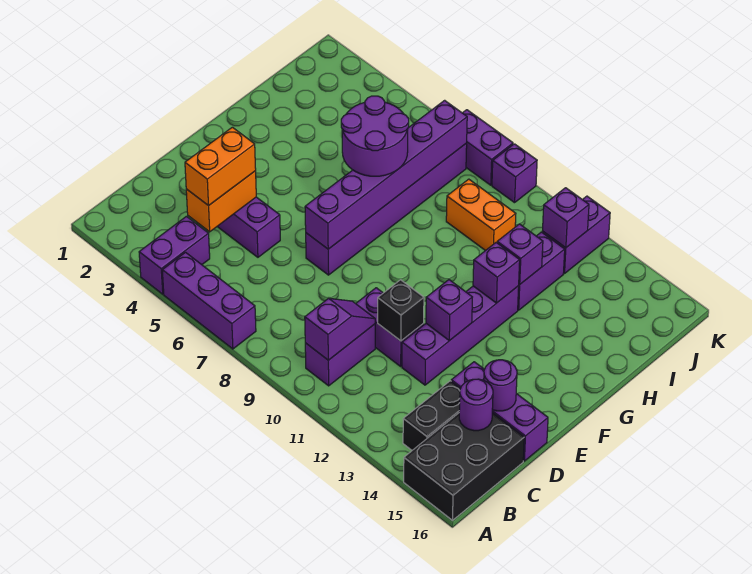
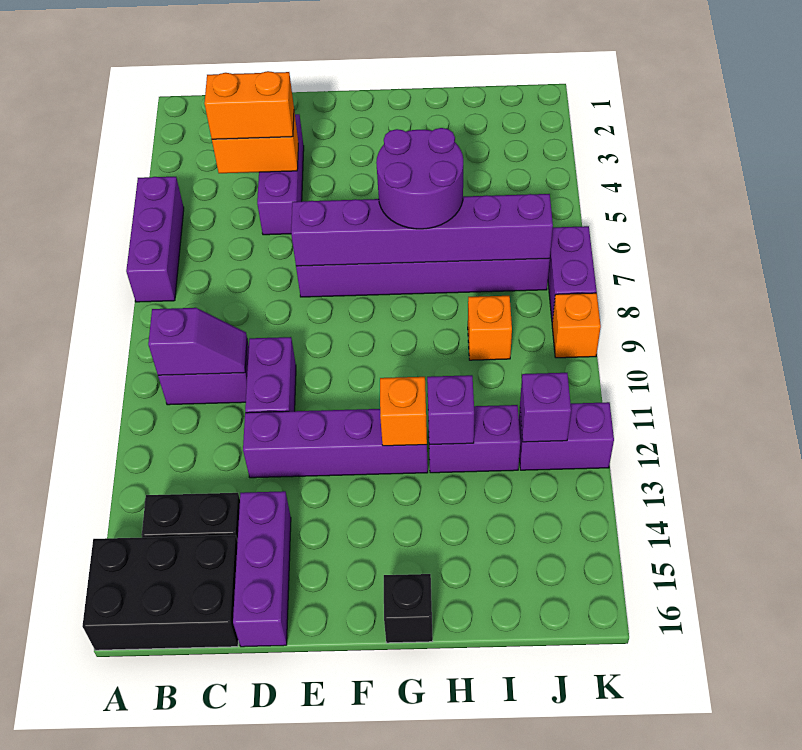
purple brick A4:B4 level 1 -> none
purple round brick C15 level 2 -> none
black brick D11 level 2 -> black brick G16 level 1
purple round brick D15 level 2 -> none
purple brick E12 level 2 -> none
purple brick G12 level 2 -> orange brick G12 level 2
orange brick I9:I10 level 1 -> orange brick I9 level 1
purple brick K9 level 1 -> orange brick K9 level 1

